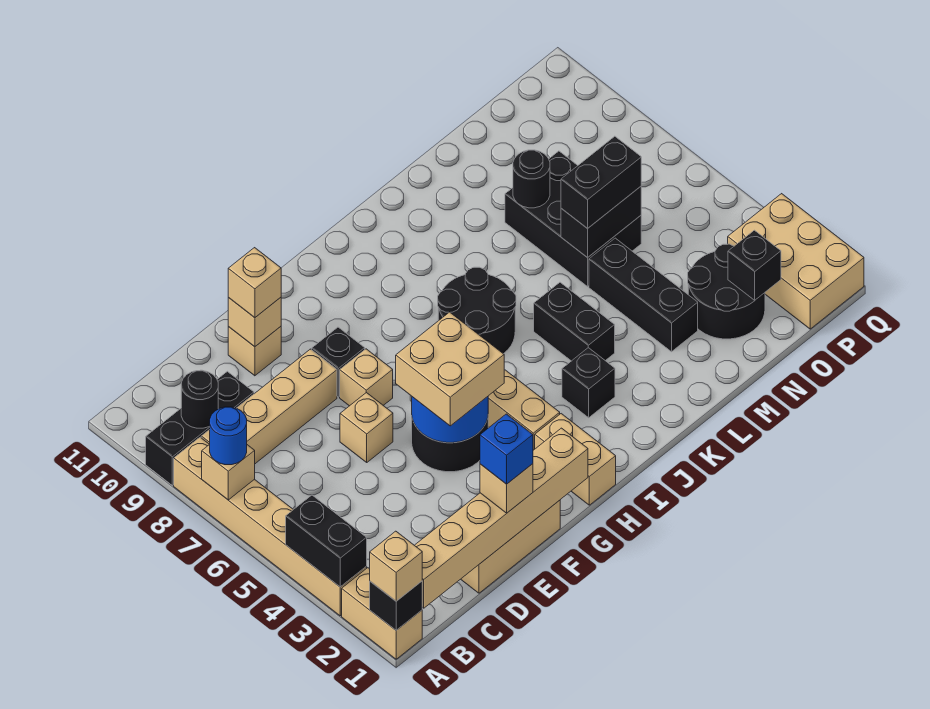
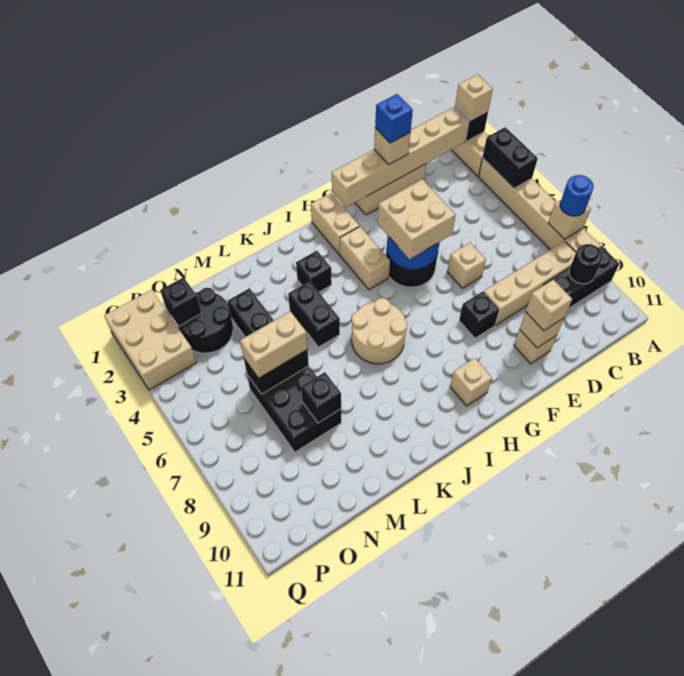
tan brick F7 level 1 -> tan brick H10 level 1
black round brick I6:J7 level 1 -> tan round brick I6:J7 level 1
black brick M6:N6 level 3 -> tan brick M6:N6 level 3
black round brick M8 level 2 -> black brick M8 level 2

